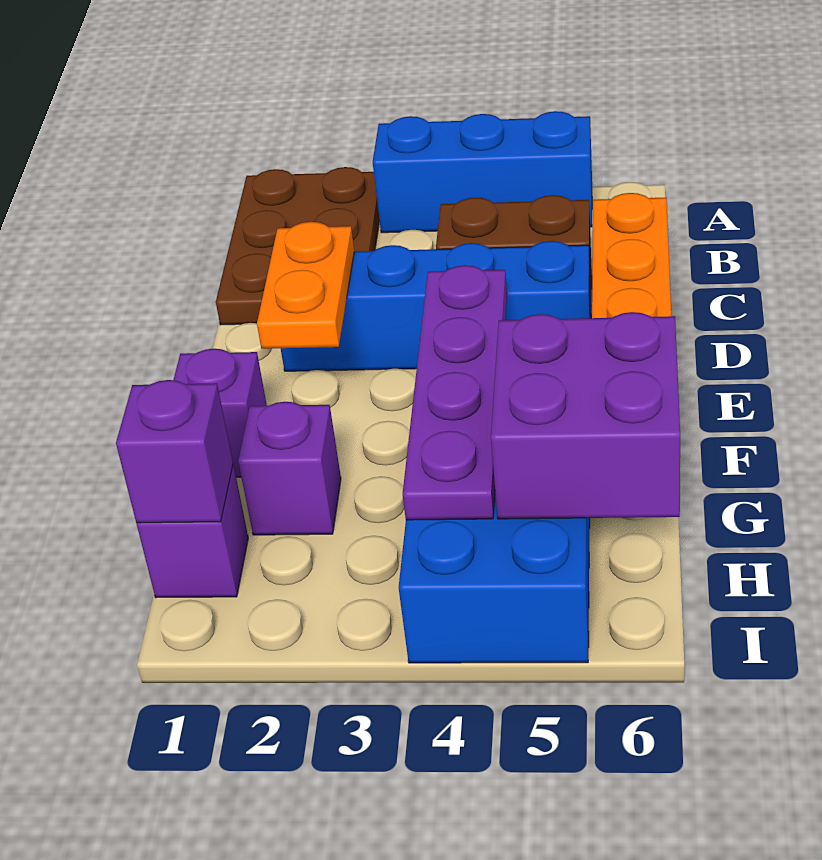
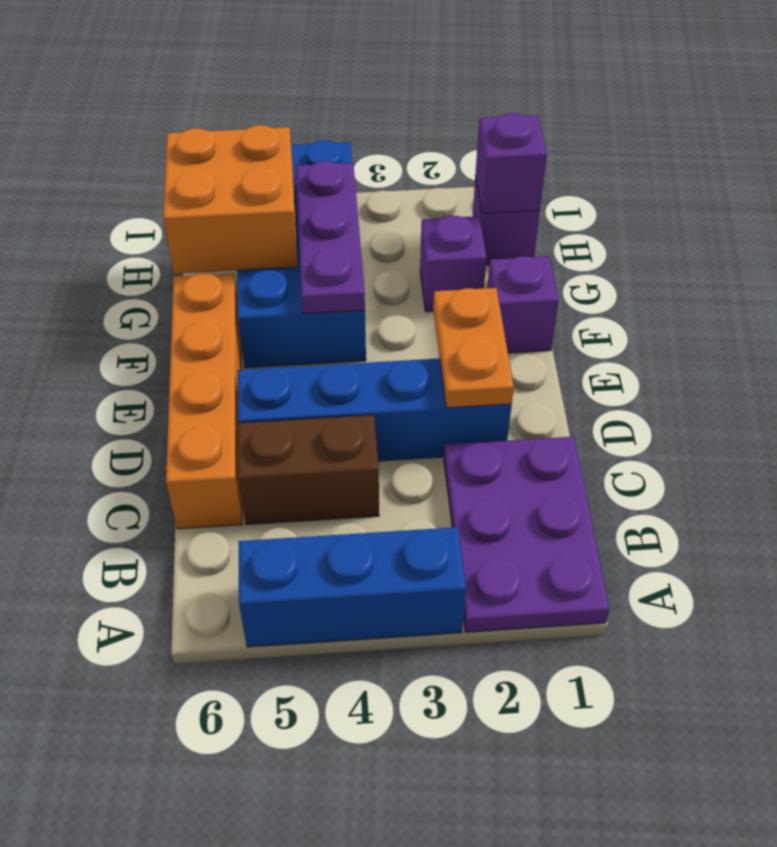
brown plate A1:C2 level 1 -> purple plate A1:C2 level 1
purple plate E4:H4 level 2 -> purple plate F4:H4 level 2
purple brick G5:H6 level 2 -> orange brick G5:H6 level 2

